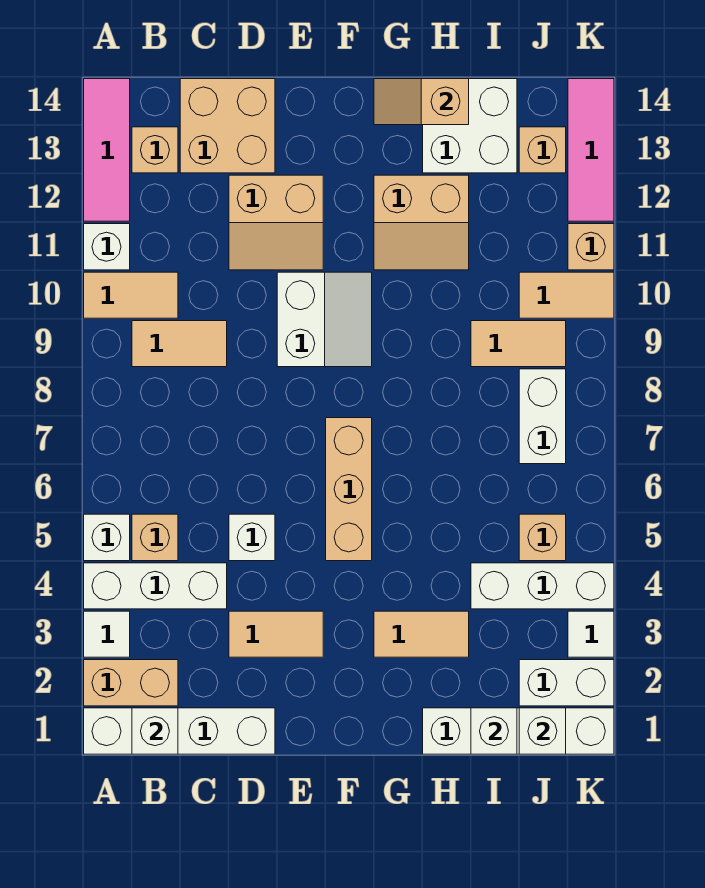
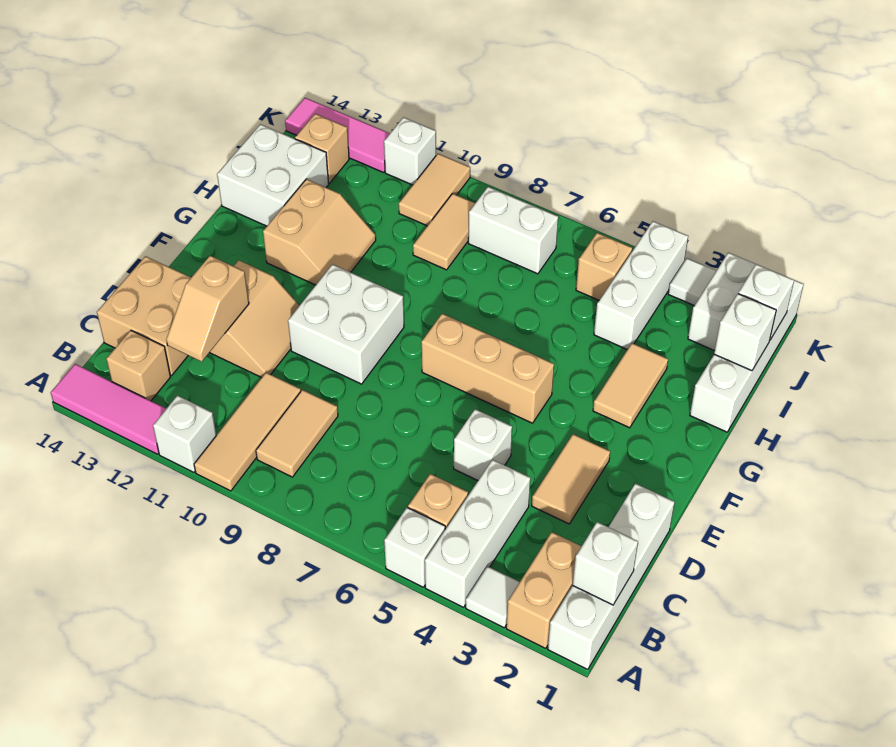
tan tile A10:B10 level 1 -> tan tile A10:C10 level 1
white slope E9:F10 level 1 top E -> white brick E9:F10 level 1
tan slope G14:H14 level 2 top H -> tan slope C12:D12 level 2 top D
tan brick K11 level 1 -> white brick K11 level 1

